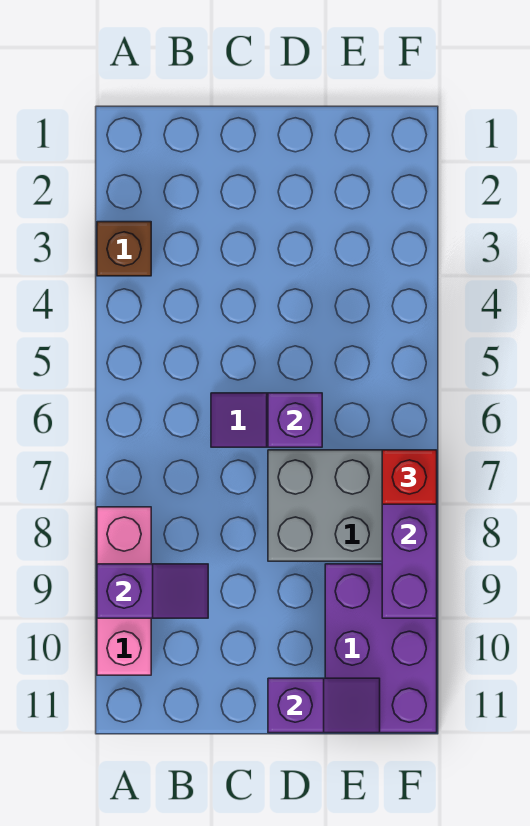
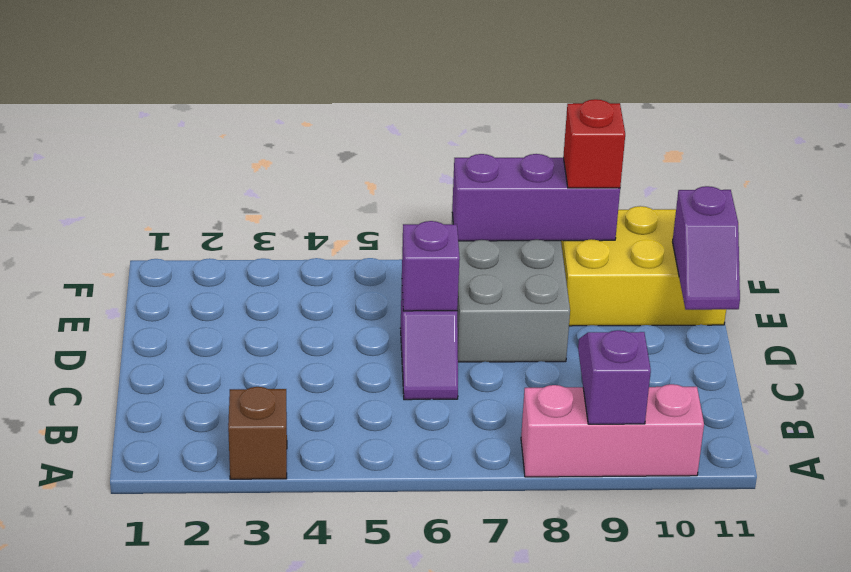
purple slope D11:E11 level 2 top D -> purple slope D11:E11 level 2 top E
purple brick E9:F11 level 1 -> yellow brick E9:F11 level 1
red brick F7 level 3 -> red brick F9 level 3

